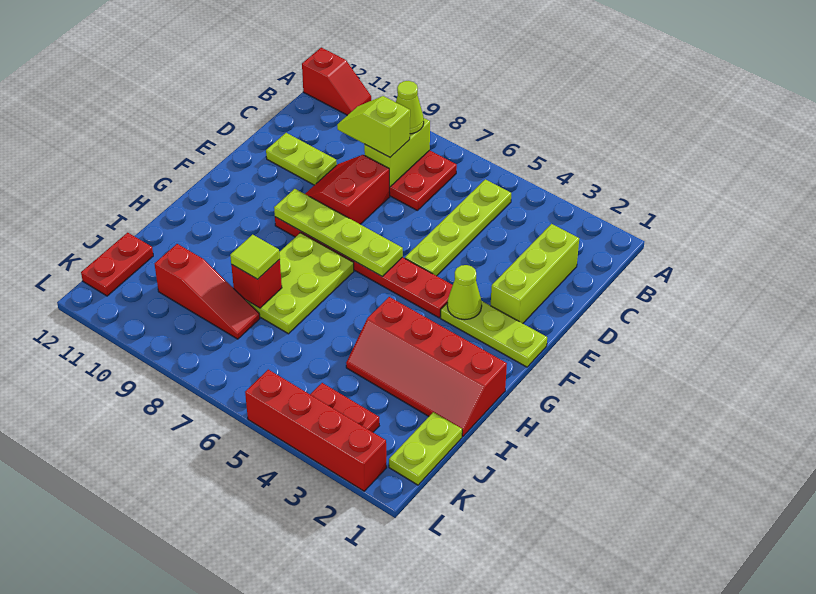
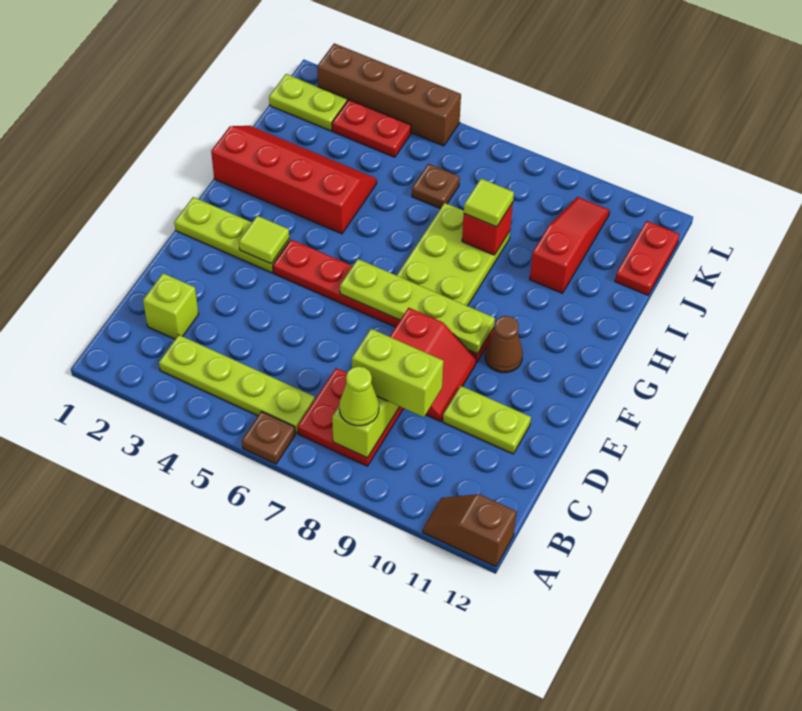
none -> brown plate A6 level 1
red slope A11:A12 level 1 top 12 -> brown slope A11:A12 level 1 top 12
lime plate B5:E5 level 1 -> lime plate B3:B6 level 1
lime brick C2:E2 level 1 -> lime brick C2 level 1
lime slope C8:C9 level 3 top 8 -> lime brick C8:C9 level 3
lime cone F3 level 2 -> lime tile F3 level 2
none -> brown cone F10 level 1
lime plate J1:K1 level 1 -> lime plate K1:K2 level 1
none -> brown plate J6 level 1
red slope J8:J10 level 1 top 10 -> red slope I10:K10 level 1 top I
red brick L2:L5 level 1 -> brown brick L2:L5 level 1

